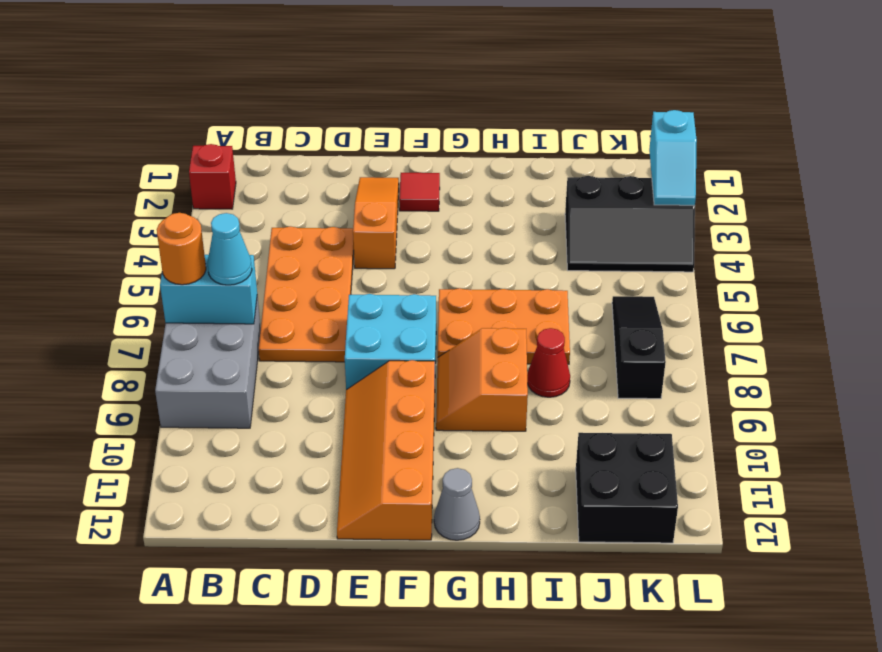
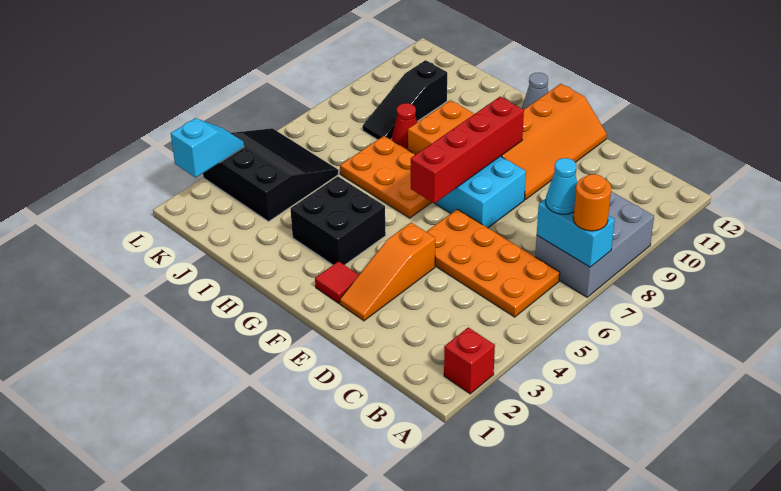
orange plate C4:D7 level 1 -> orange plate B5:E6 level 1
none -> red brick F6:F9 level 2
black slope J3:L4 level 1 top 3 -> black slope J3:L5 level 1 top 3
black brick J11:K12 level 1 -> black brick G3:H4 level 1
black slope K6:K8 level 1 top 8 -> black slope J8:J10 level 1 top 10

